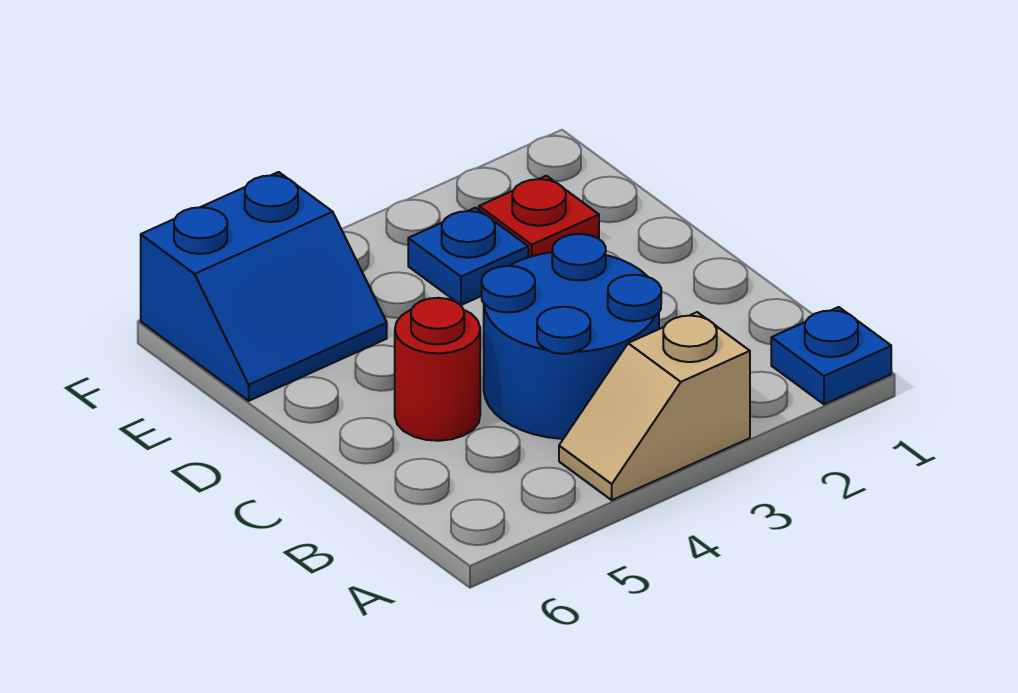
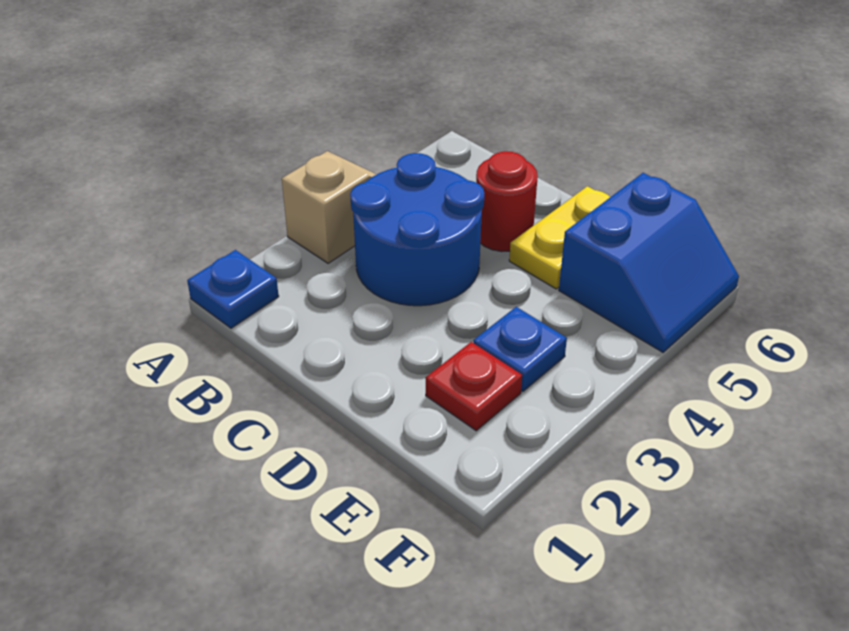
none -> yellow plate D5:D6 level 1
blue slope E5:F6 level 1 top F -> blue slope E5:F6 level 1 top E

